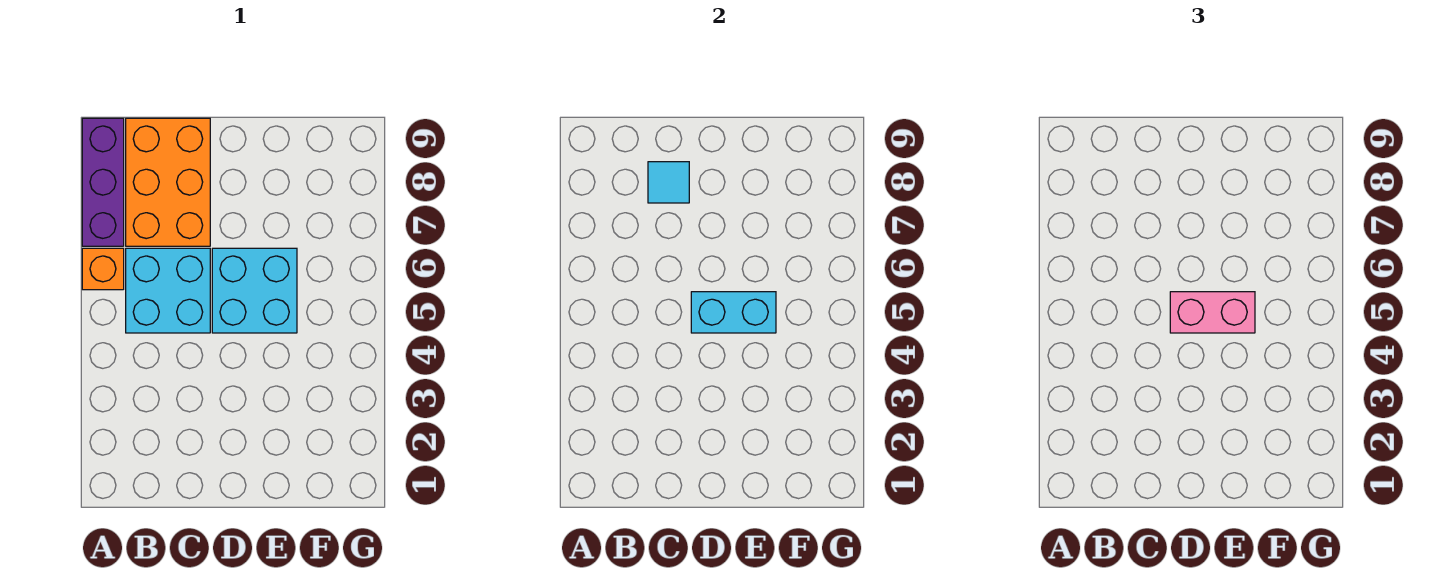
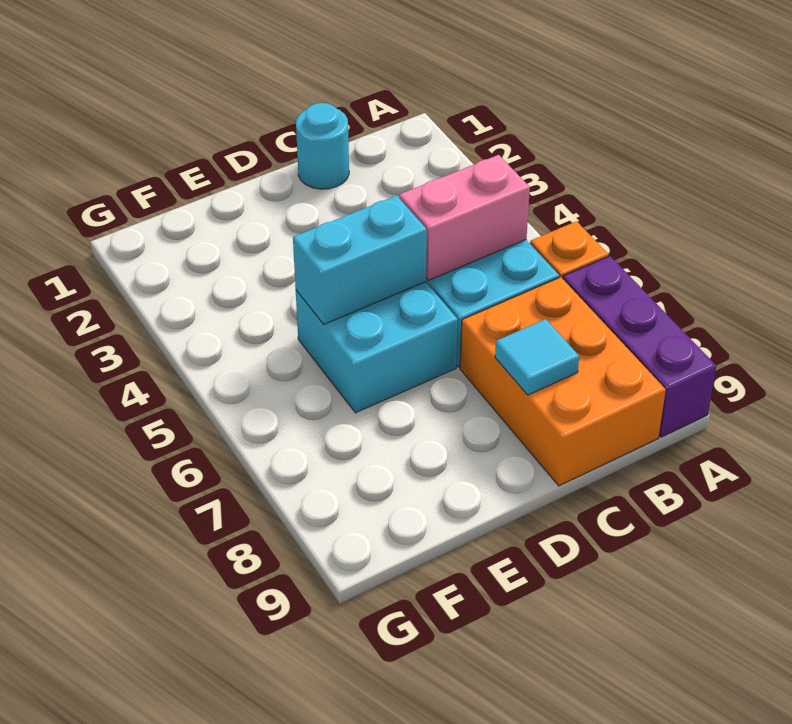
none -> cyan round brick C1 level 1
pink brick D5:E5 level 3 -> pink brick B5:C5 level 2

